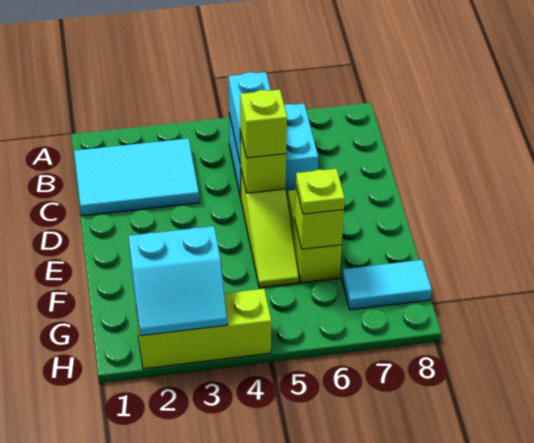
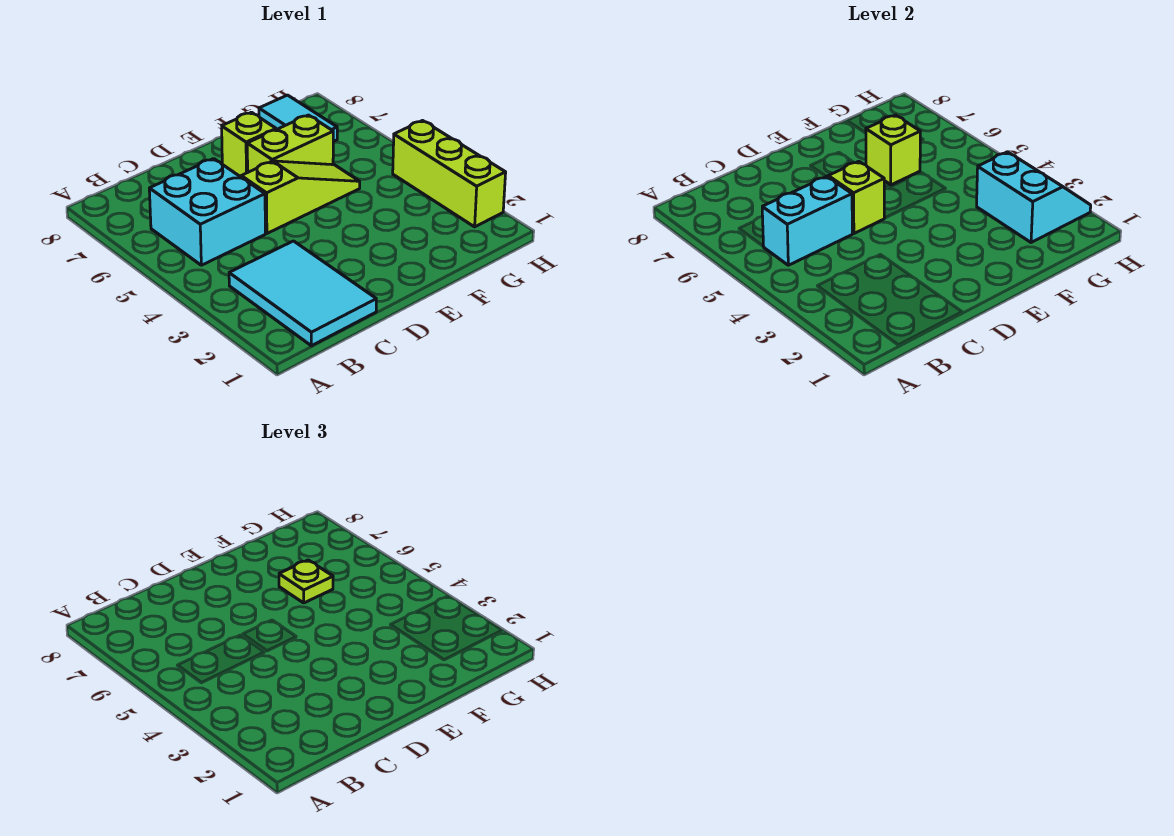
lime brick D5 level 3 -> lime brick E7 level 1

